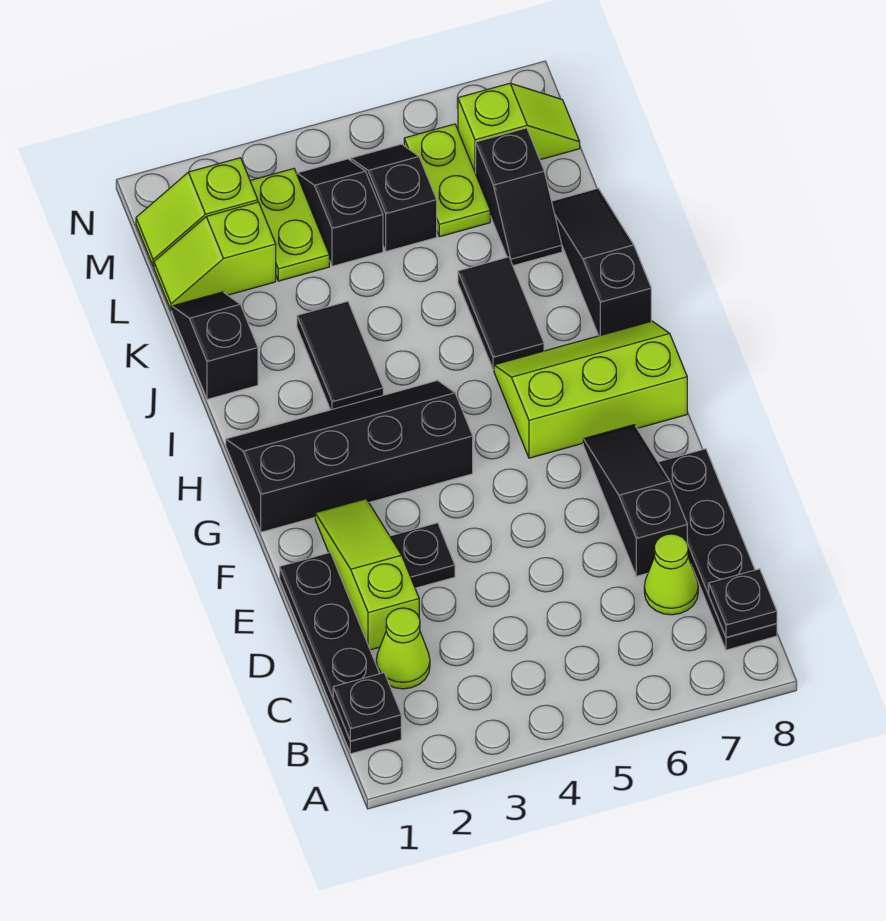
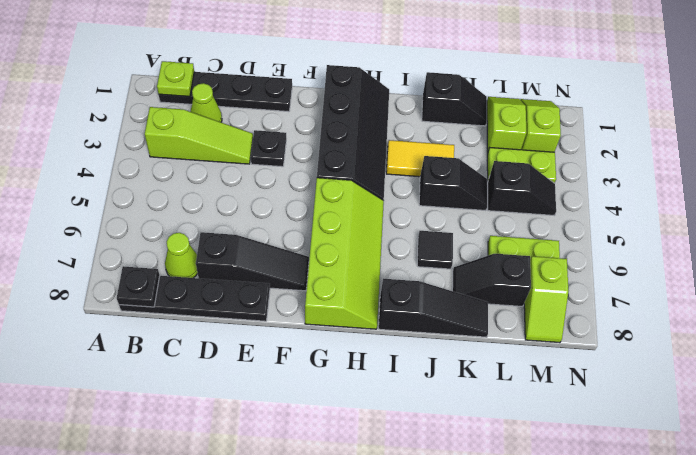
black plate B1 level 2 -> lime plate B1 level 2
lime slope D2:F2 level 1 top D -> lime slope B3:D3 level 1 top B
lime slope G6:H8 level 1 top G -> lime slope G5:H8 level 1 top G
black tile I3:J3 level 1 -> yellow tile I3:J3 level 1
black tile I6:J6 level 1 -> black tile J6 level 1
black slope L5:M5 level 1 top L -> black slope J4:K4 level 1 top J

